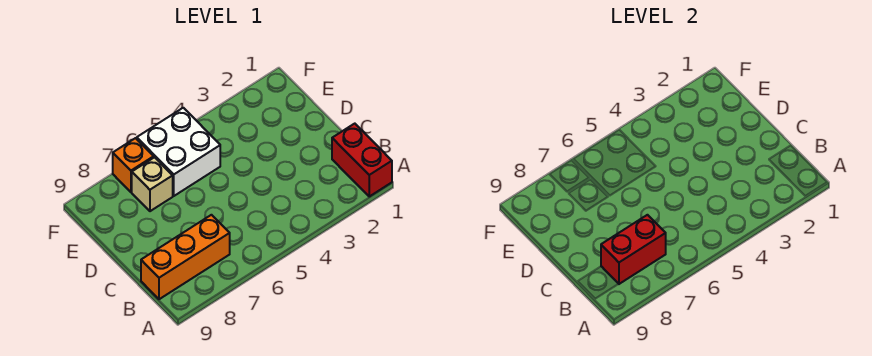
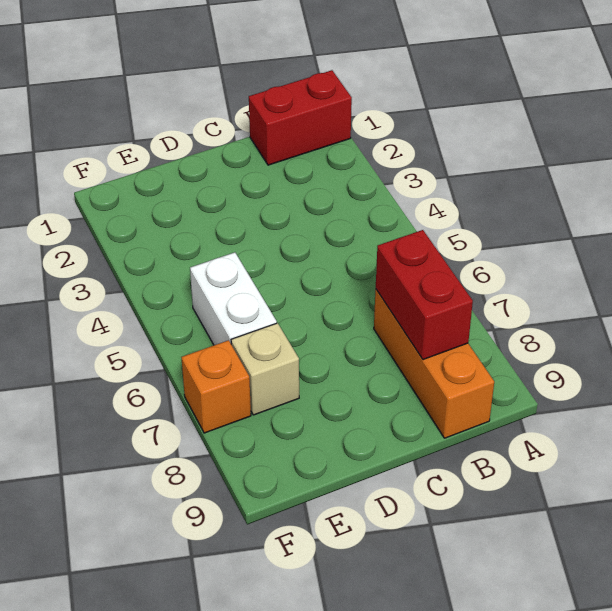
white brick E5:F6 level 1 -> white brick E5:E6 level 1

